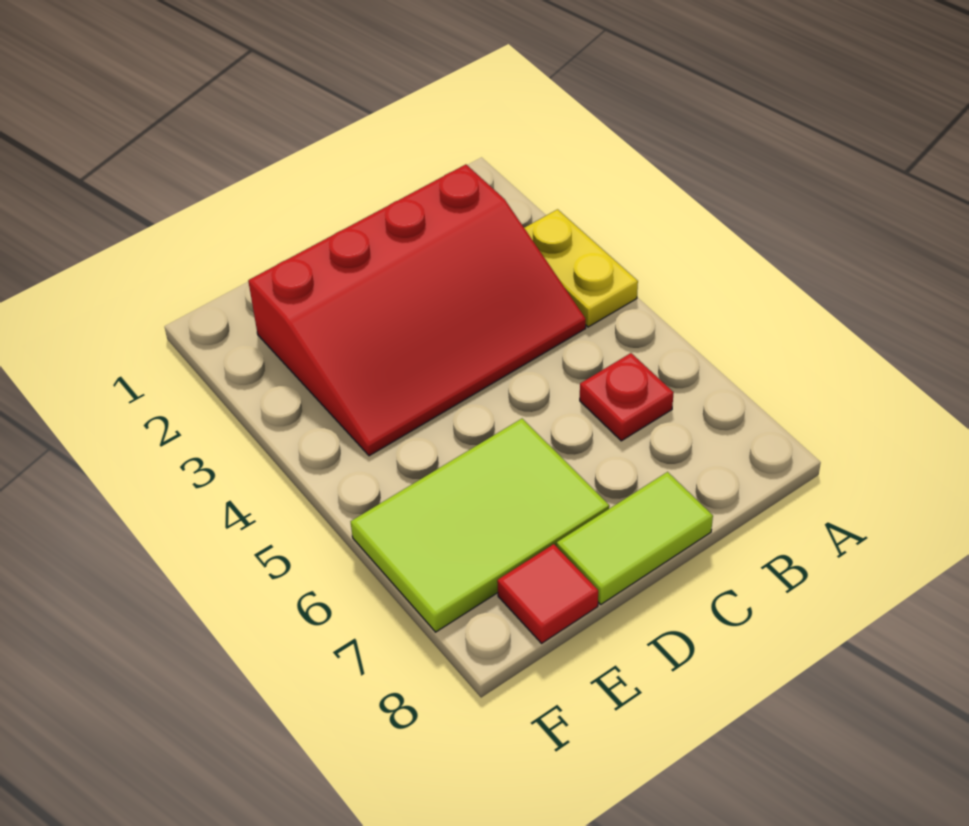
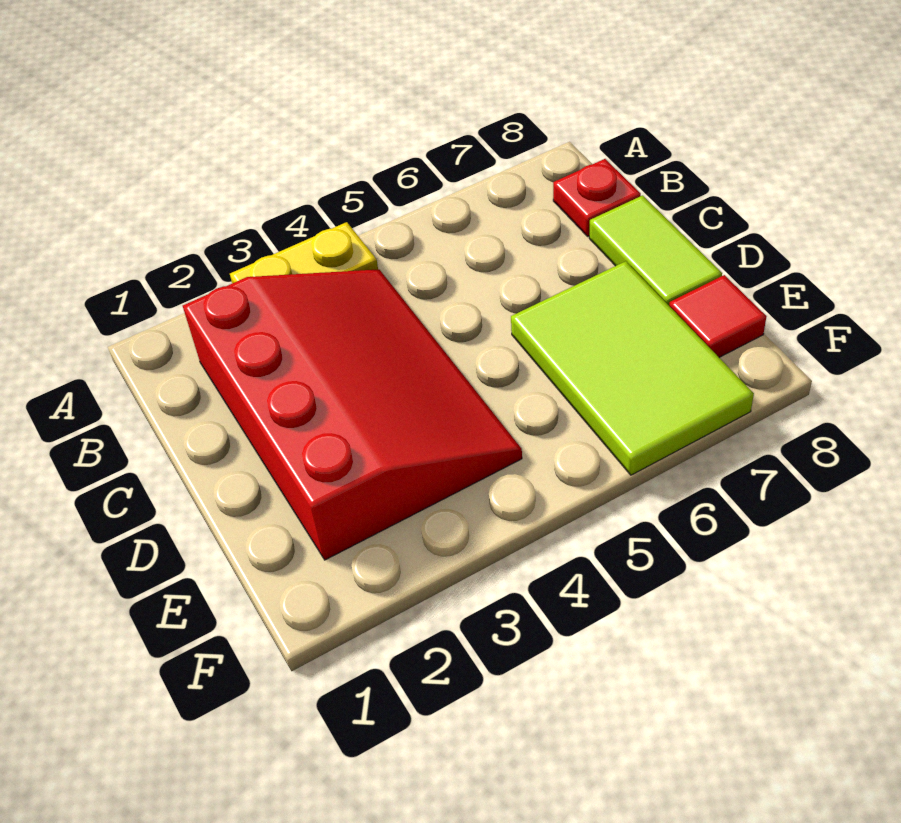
red plate B6 level 1 -> red plate B8 level 1

